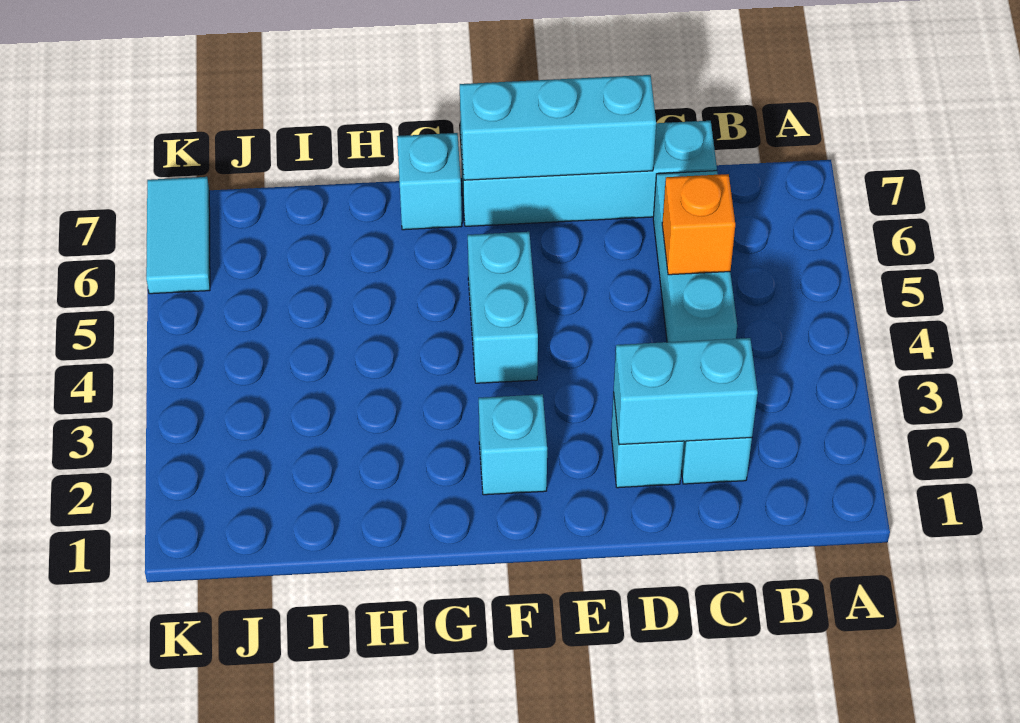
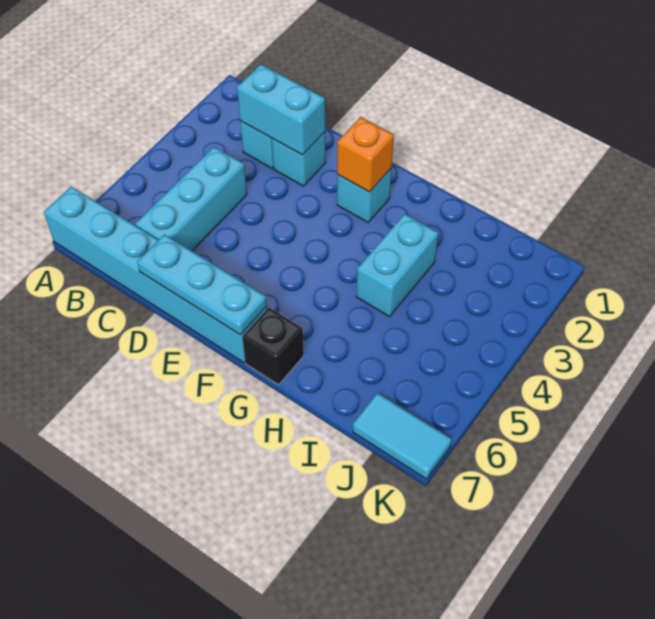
orange brick C5 level 2 -> orange brick F2 level 2
cyan brick C7:F7 level 1 -> cyan brick A7:F7 level 1
cyan brick D7:F7 level 2 -> cyan plate D7:F7 level 2
cyan brick F4:F5 level 1 -> cyan brick H3:H4 level 1
cyan brick G7 level 1 -> black brick G7 level 1
cyan tile K6:K7 level 1 -> cyan tile J7:K7 level 1

